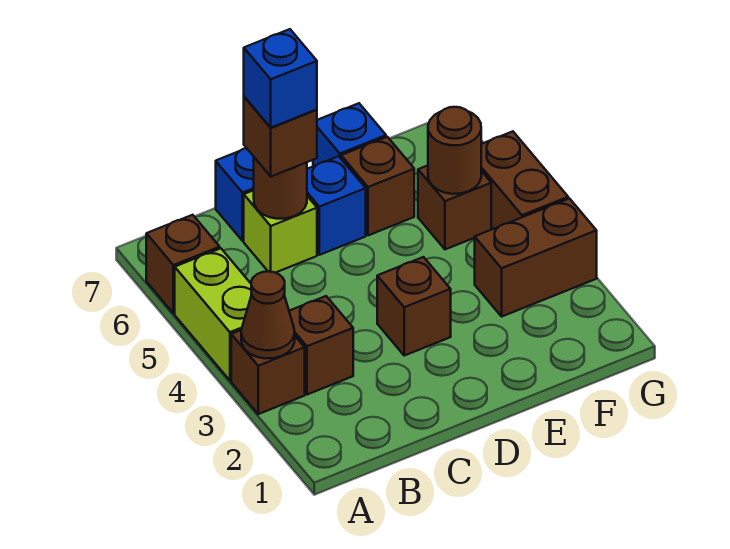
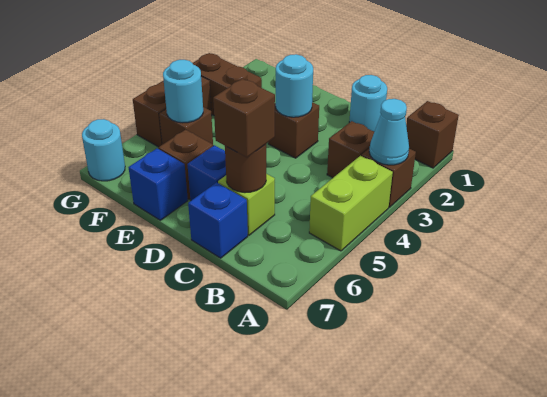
brown cone A3 level 2 -> cyan cone A3 level 2
brown brick A6 level 1 -> brown brick A1 level 1
none -> cyan round brick C1 level 1
blue brick C6 level 4 -> none
none -> cyan round brick D3 level 2
brown round brick F5 level 2 -> cyan round brick F5 level 2
none -> cyan round brick G7 level 1

